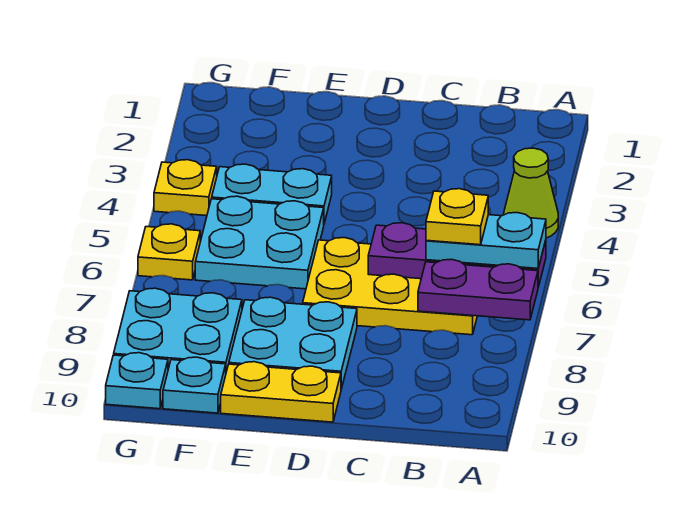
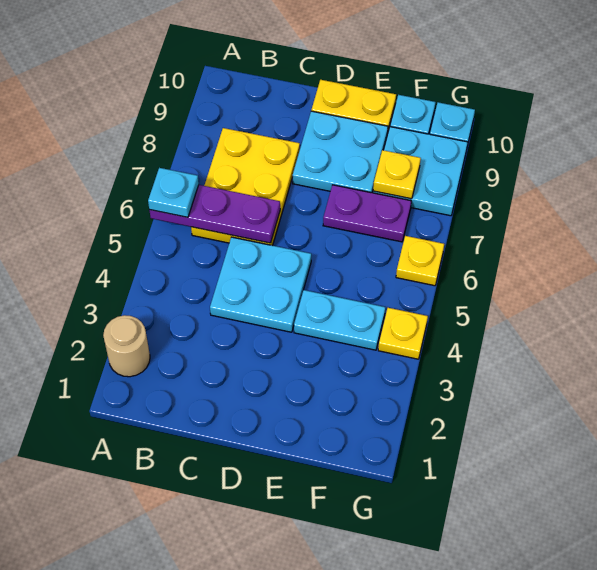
none -> tan round brick A2 level 1
lime cone A4 level 1 -> none
cyan plate A6:B6 level 3 -> cyan plate A6 level 3
purple plate A7:B7 level 2 -> purple plate E7:F7 level 1
yellow plate B6:D7 level 1 -> yellow plate B6:C8 level 1
yellow plate B6 level 4 -> yellow plate F8 level 2
cyan plate E5:F6 level 1 -> cyan plate C4:D5 level 1

